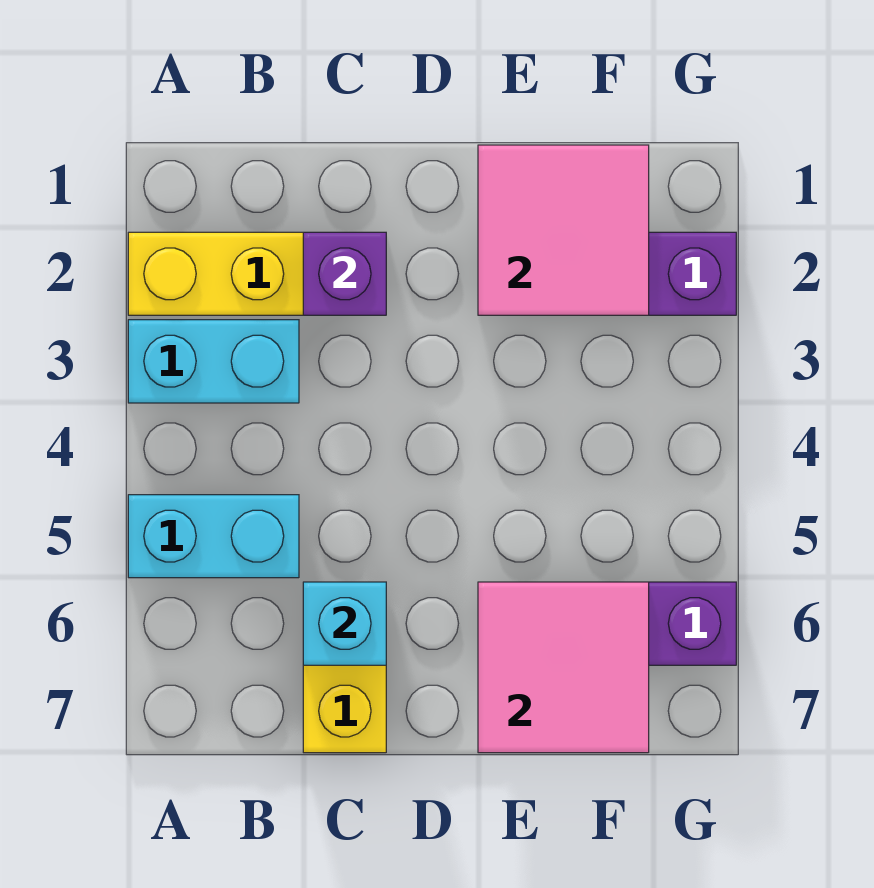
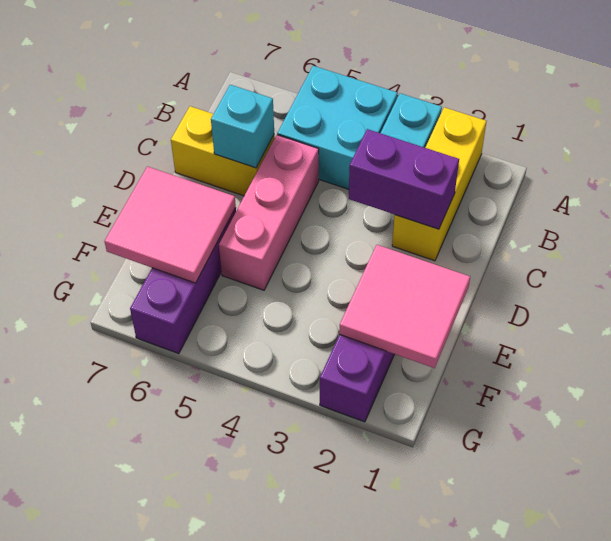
cyan brick A5:B5 level 1 -> cyan brick A4:B5 level 1
purple brick C2 level 2 -> purple brick C2:C3 level 2
none -> pink brick C5:E5 level 1

